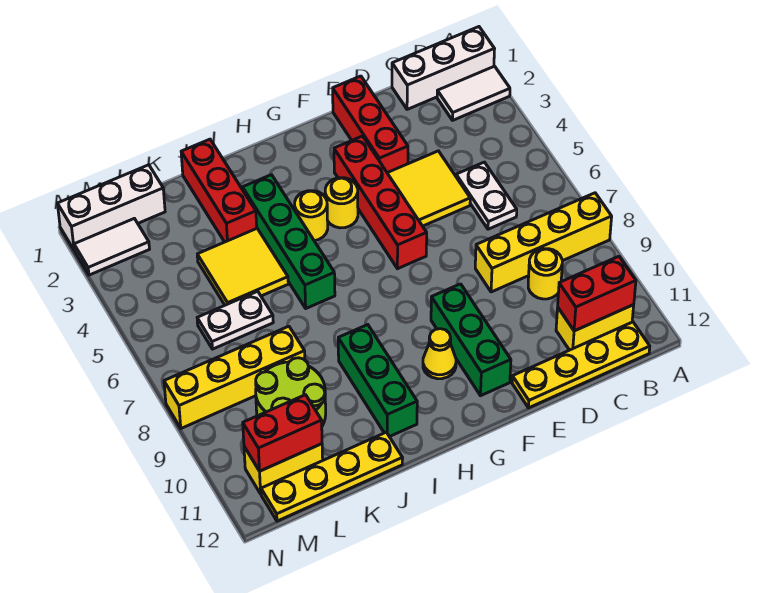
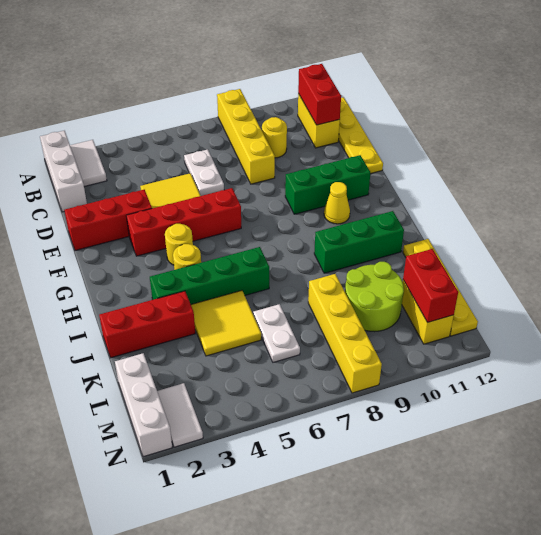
white plate C5:C6 level 1 -> white plate C6:D6 level 1

